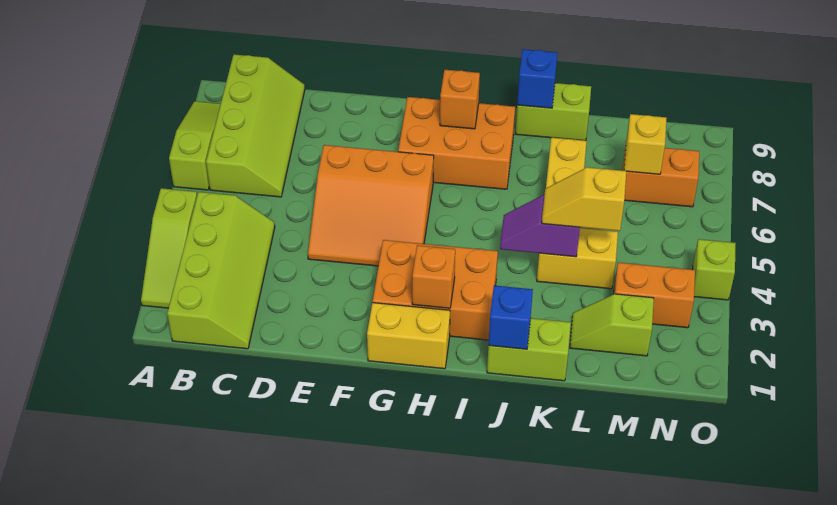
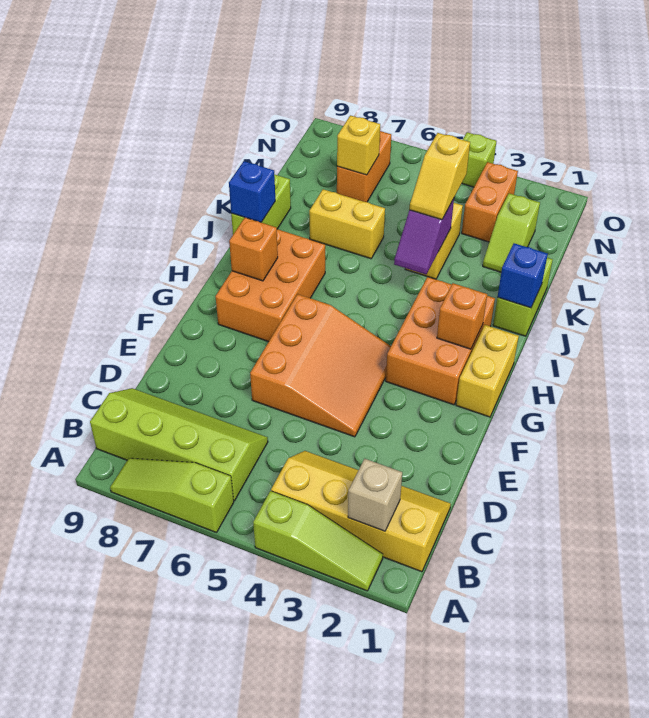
lime slope B1:C4 level 1 top B -> yellow slope B1:C4 level 1 top B
none -> tan brick B2 level 2

